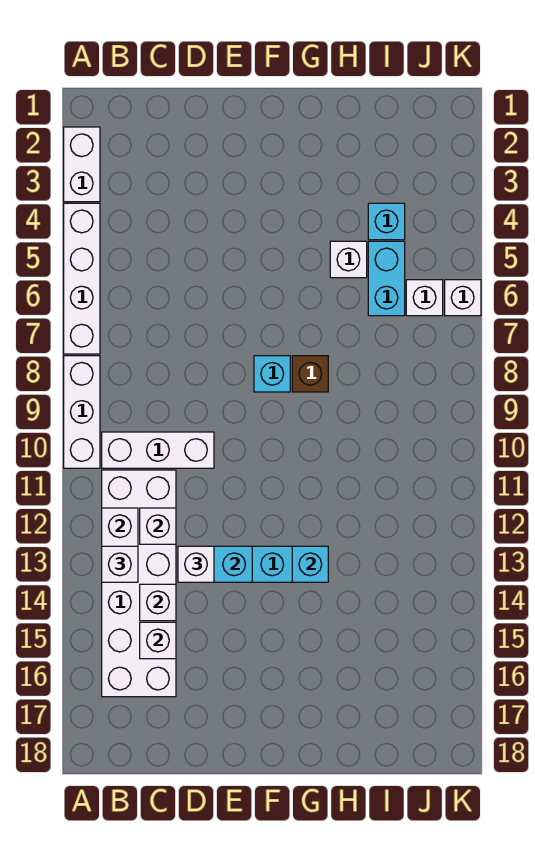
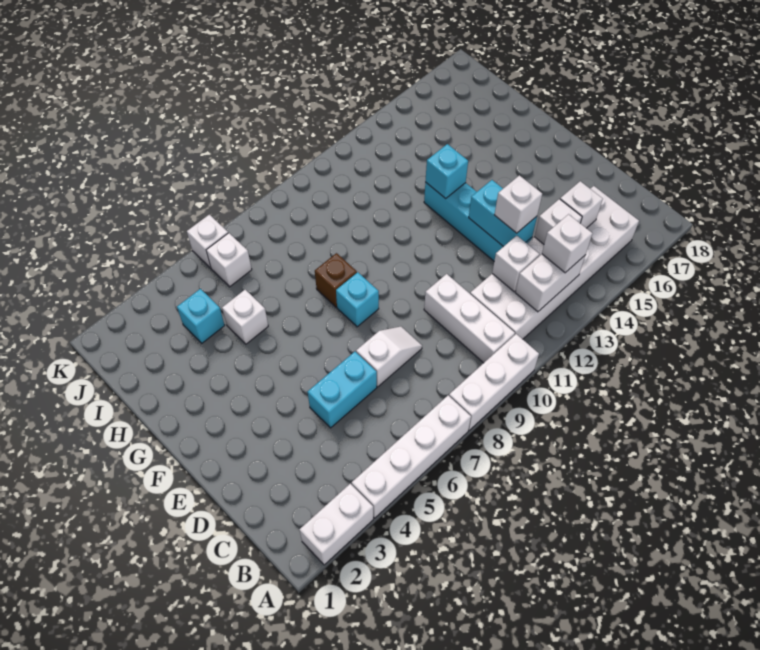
none -> white slope D7:D8 level 1 top 7
cyan brick I5:I6 level 1 -> cyan brick D5:D6 level 1

